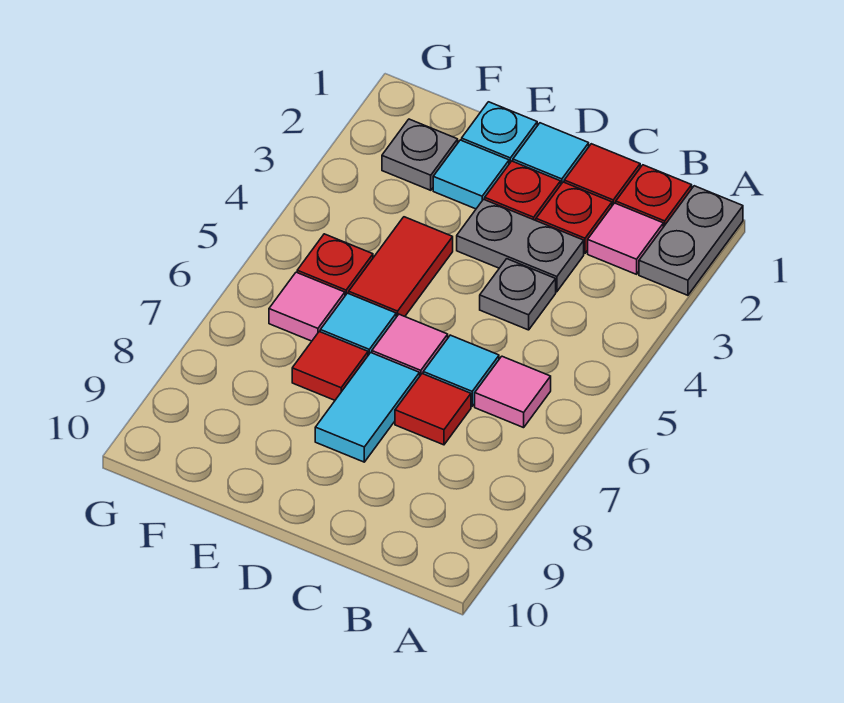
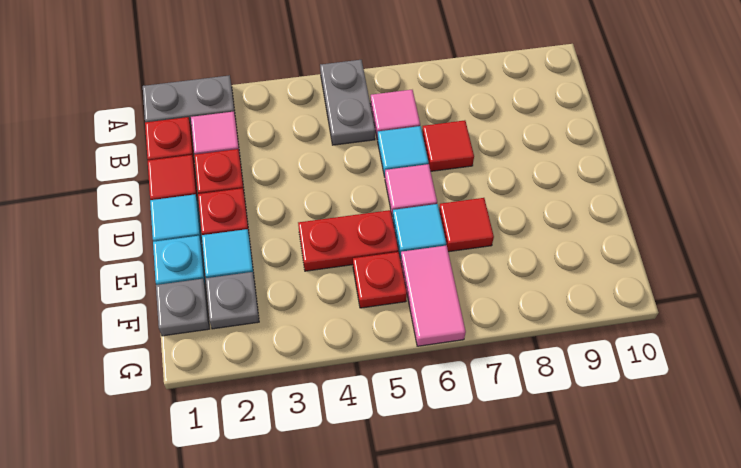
grey plate C3:D3 level 1 -> grey plate A5:B5 level 1
grey plate C4 level 1 -> grey plate F1 level 1
cyan tile D7:D8 level 1 -> none
red tile E4:E5 level 1 -> red plate E4:E5 level 1
pink tile F6 level 1 -> pink tile F6:G6 level 1

